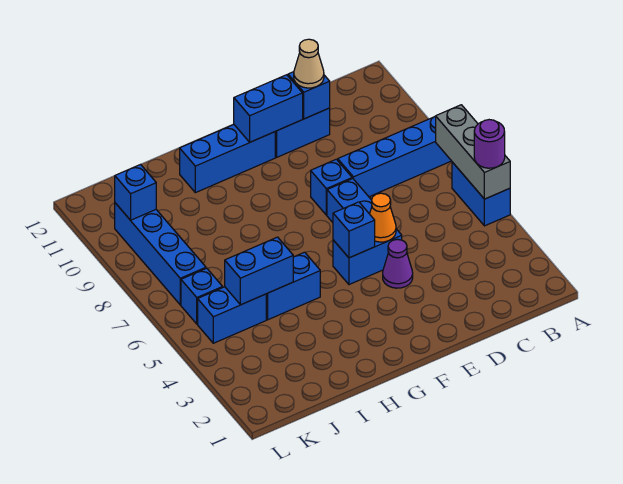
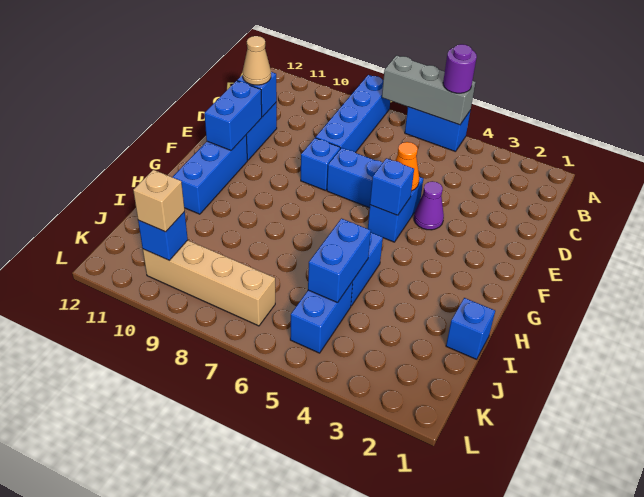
blue brick K6 level 1 -> blue brick I1 level 1
blue brick K7:K10 level 1 -> tan brick K7:K10 level 1
none -> tan brick K10 level 3

